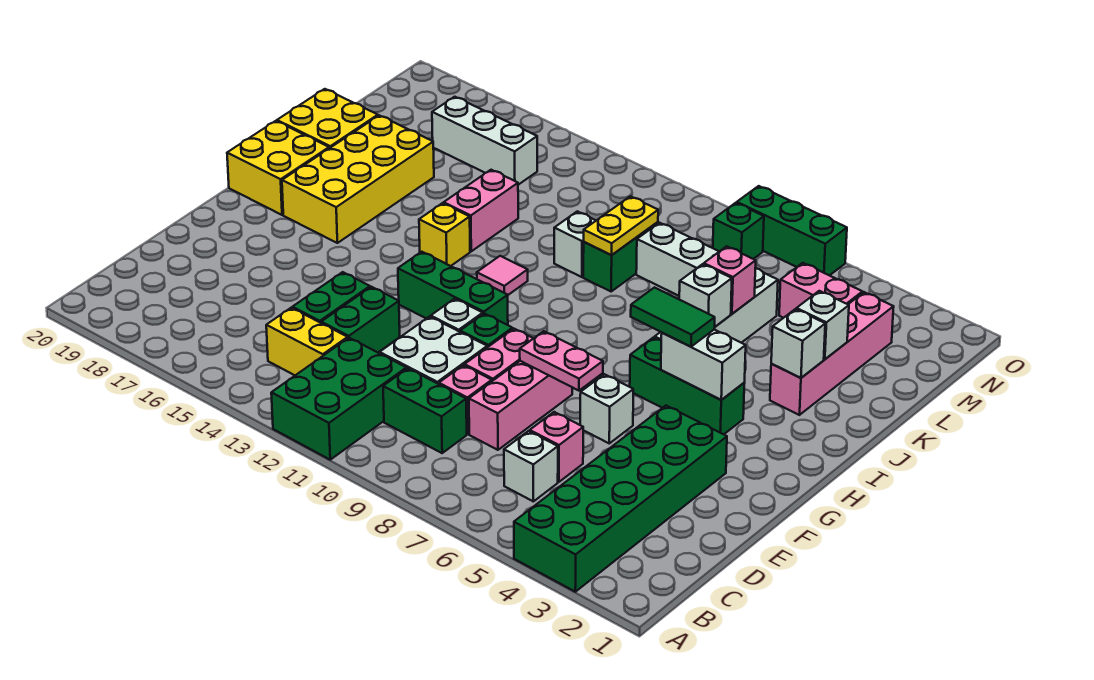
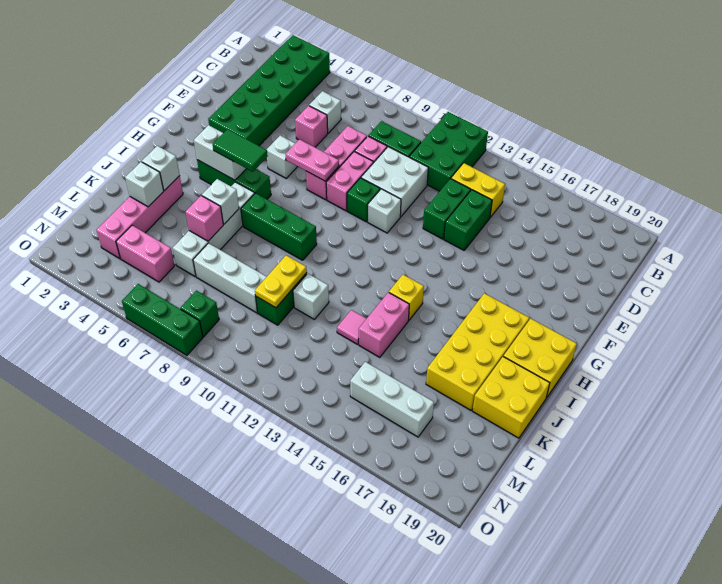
green brick G11:G13 level 1 -> green brick I7:I9 level 1
pink tile I12 level 1 -> pink tile K13 level 1

